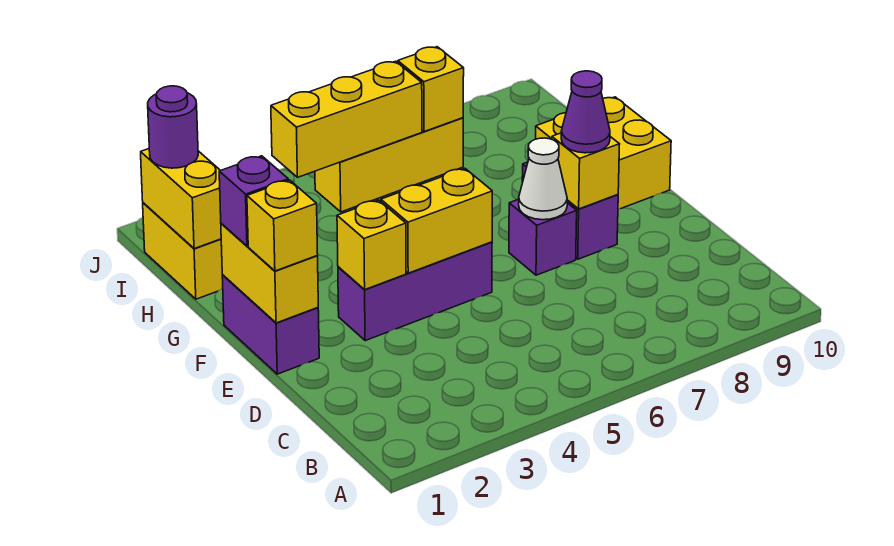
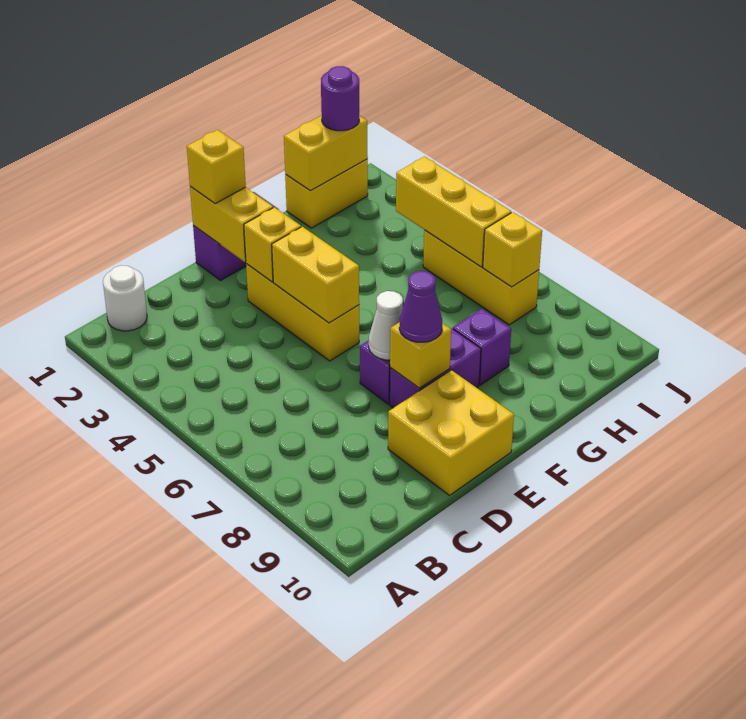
none -> white round brick B1 level 1
yellow brick E1:F1 level 2 -> yellow brick E1:E2 level 2
purple brick E3:E5 level 1 -> yellow brick E3:E5 level 1
purple brick F1 level 3 -> purple brick G8 level 1
yellow brick F9:G10 level 1 -> yellow brick D9:E10 level 1

